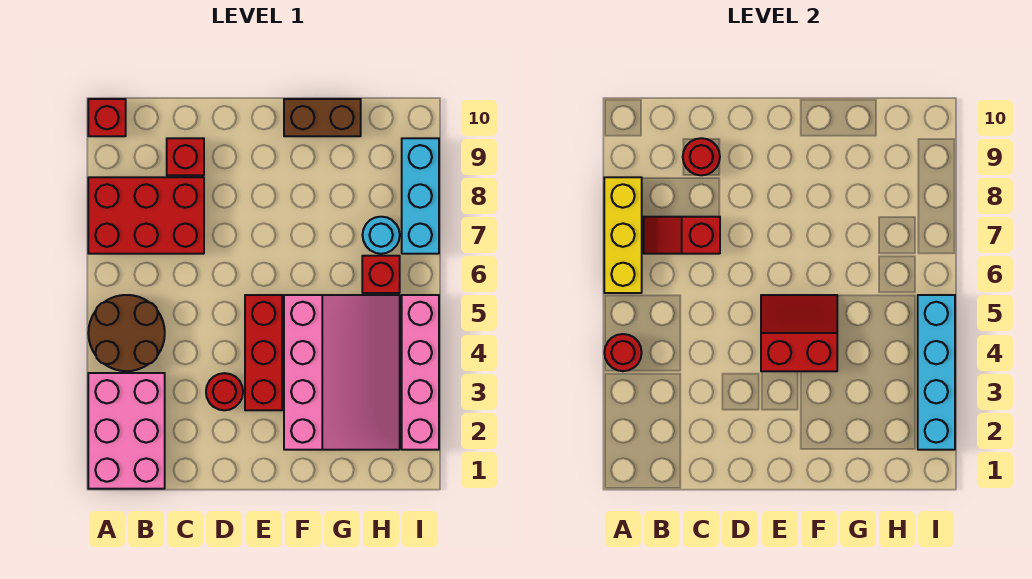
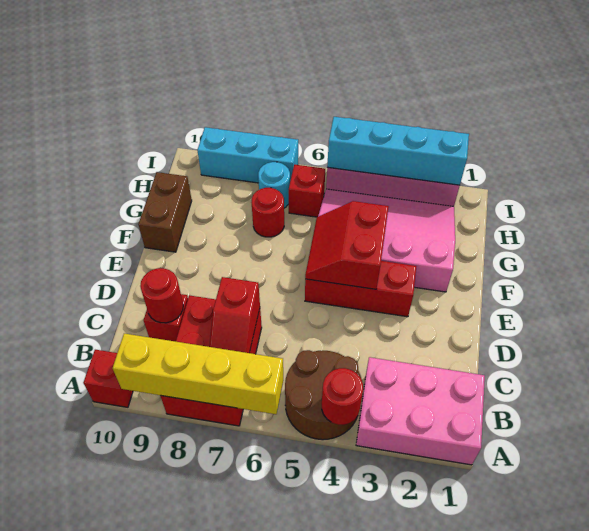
yellow brick A6:A8 level 2 -> yellow brick A6:A9 level 2
red round brick D3 level 1 -> red round brick G7 level 1

